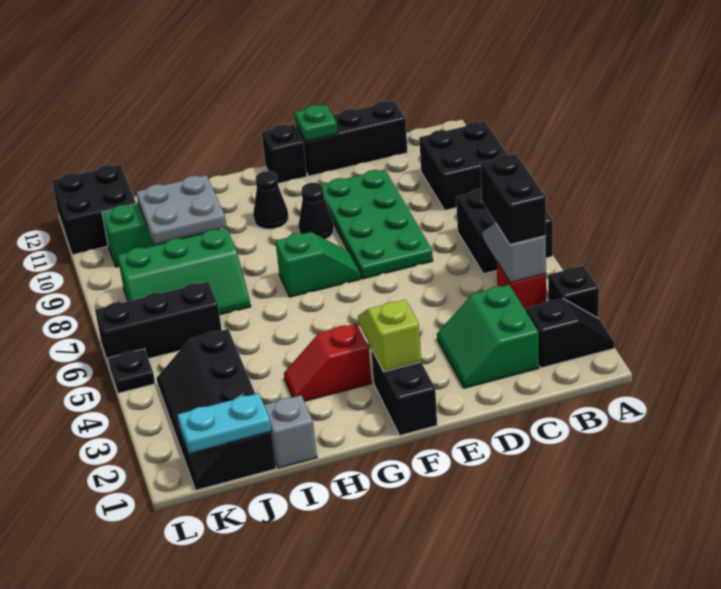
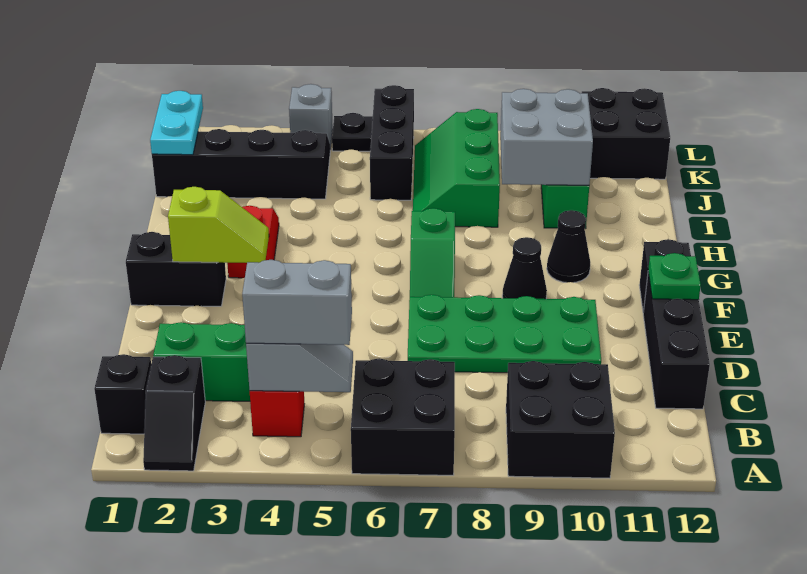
black brick A3 level 1 -> black brick B1 level 1
black brick B4:B5 level 3 -> grey brick B4:B5 level 3
grey brick I1 level 1 -> grey brick L4 level 1
grey plate I9:J10 level 2 -> grey brick I9:J10 level 2

